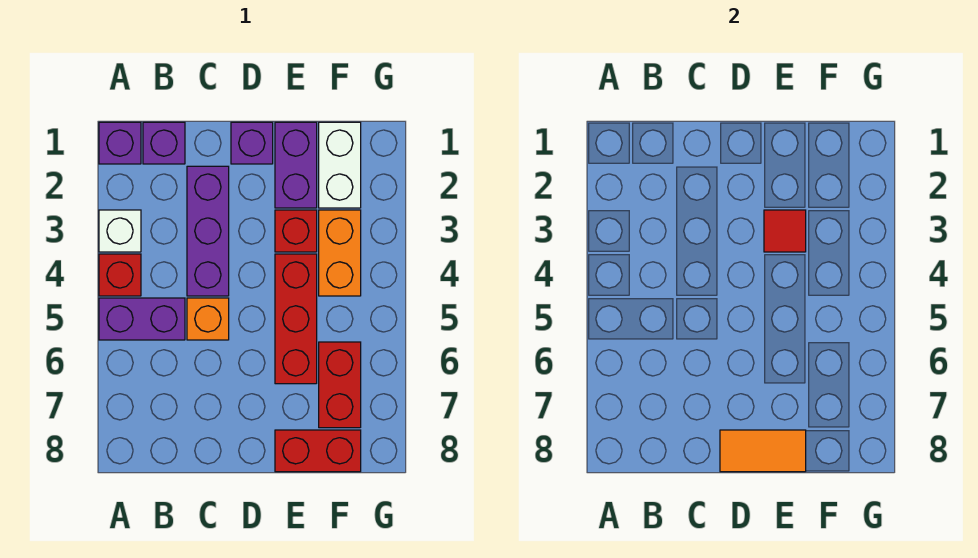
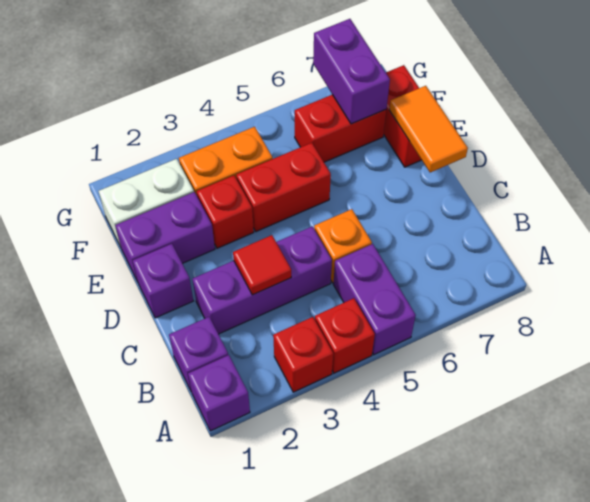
white brick A3 level 1 -> red brick A3 level 1
red tile E3 level 2 -> red tile C3 level 2
red brick E4:E6 level 1 -> red brick E4:E5 level 1
none -> purple brick F7:G7 level 2

